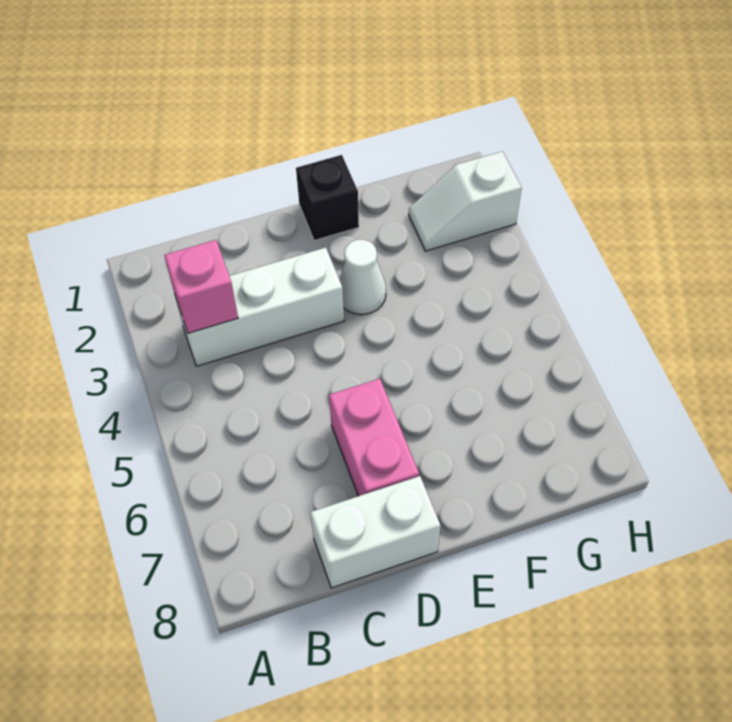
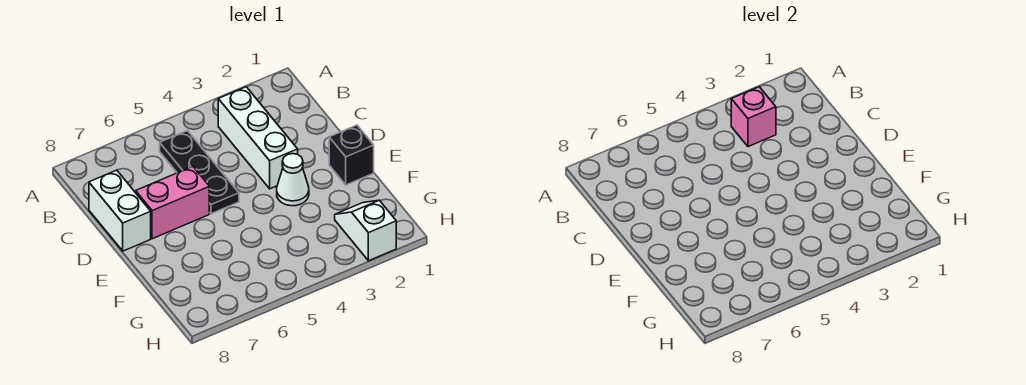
none -> black plate B5:D5 level 1

